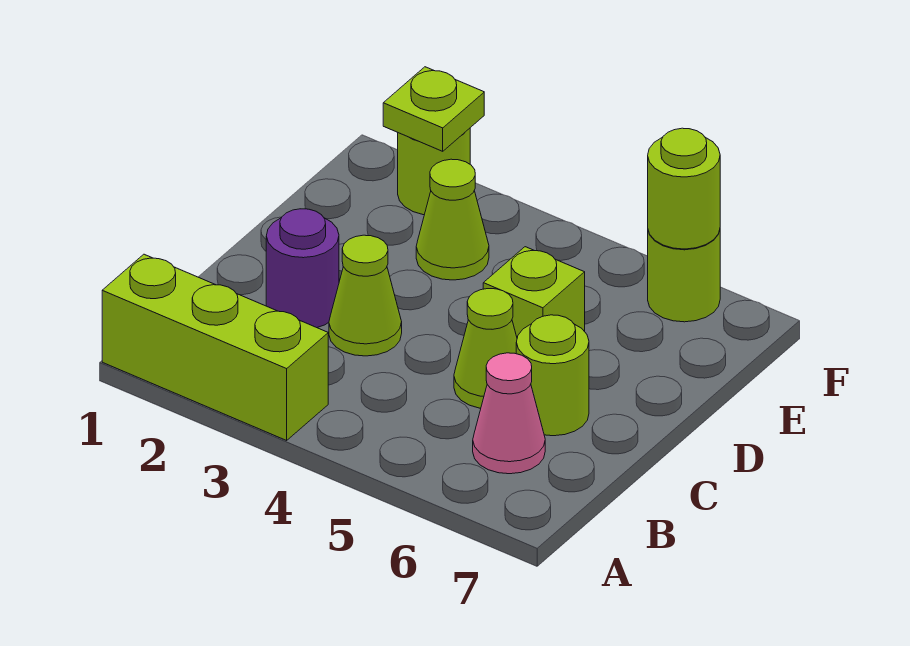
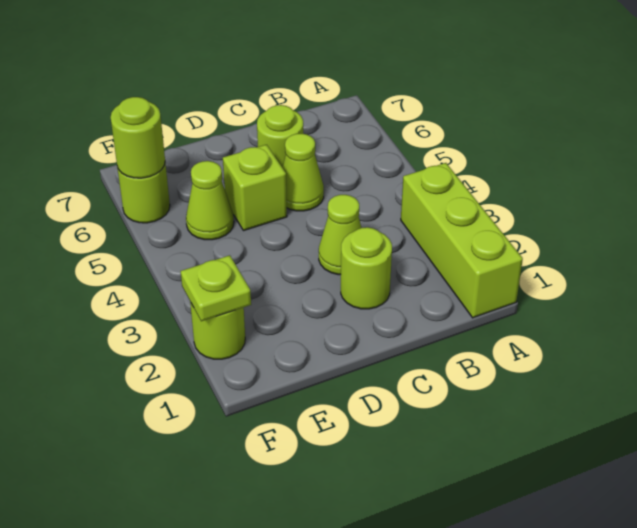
pink cone B6 level 1 -> none
purple round brick C2 level 1 -> lime round brick C2 level 1
lime cone E3 level 1 -> lime cone E5 level 1

